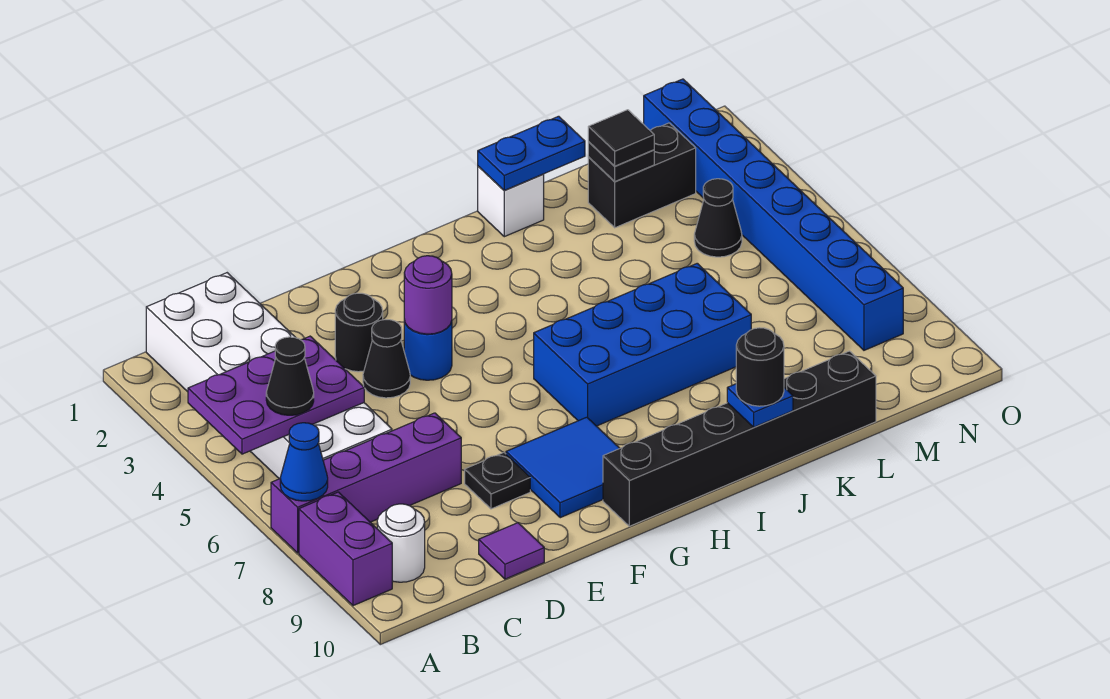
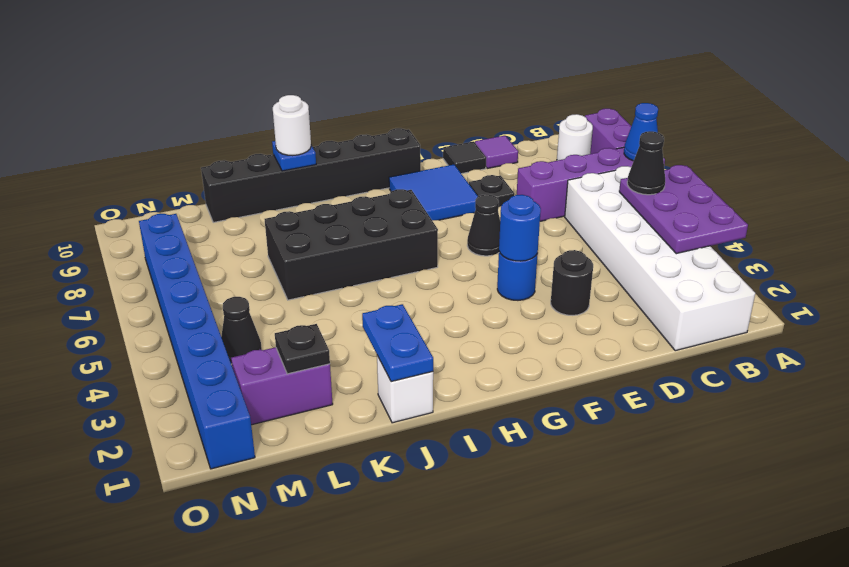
purple plate A4:C5 level 2 -> purple plate A3:B5 level 2
black cone E4 level 1 -> black cone F6 level 1
purple round brick F4 level 2 -> blue round brick F4 level 2
blue brick H6:K7 level 1 -> black brick H6:K7 level 1
blue plate J1:K1 level 2 -> blue plate J1:J2 level 2
black round brick J10 level 3 -> white round brick J10 level 3
black brick L2:M2 level 1 -> purple brick L2:M2 level 1
black tile L2 level 3 -> black tile E10 level 1

